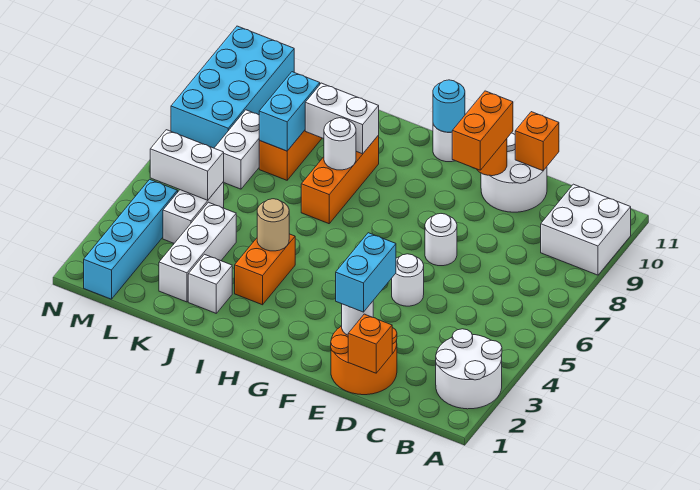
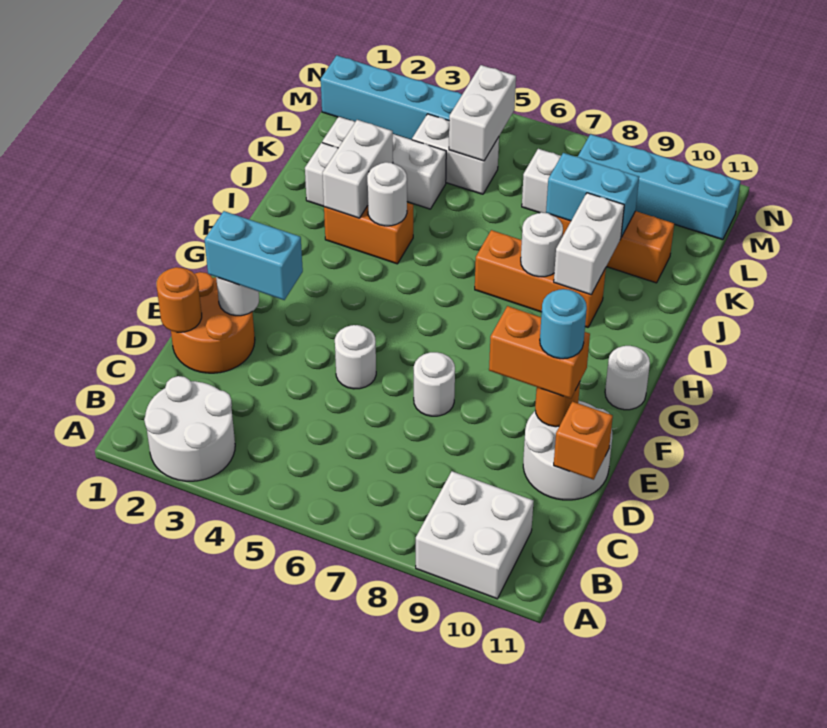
orange brick D1 level 2 -> orange round brick D1 level 2
cyan round brick G11 level 2 -> cyan round brick E10 level 4
none -> white brick I3:J3 level 2
tan round brick I4 level 2 -> white round brick I4 level 2
cyan brick M8:N11 level 1 -> cyan brick M8:M11 level 1

